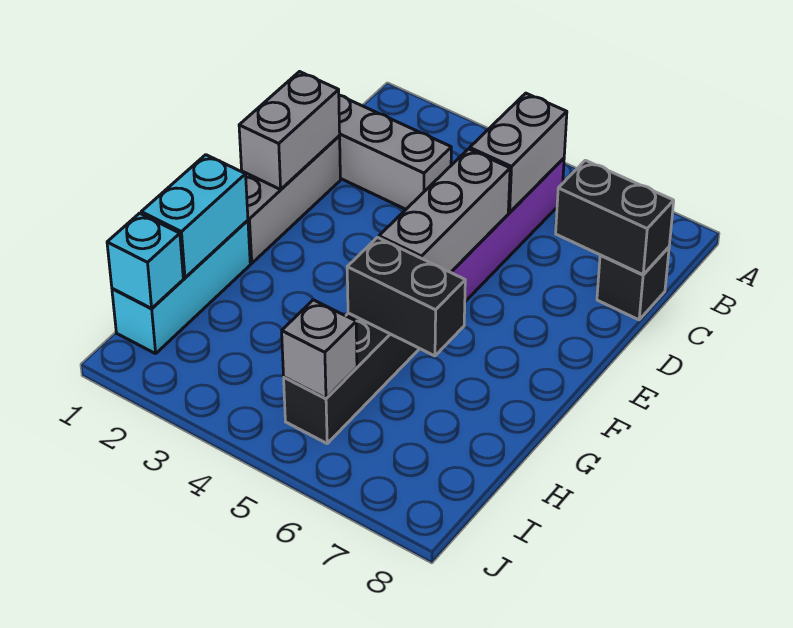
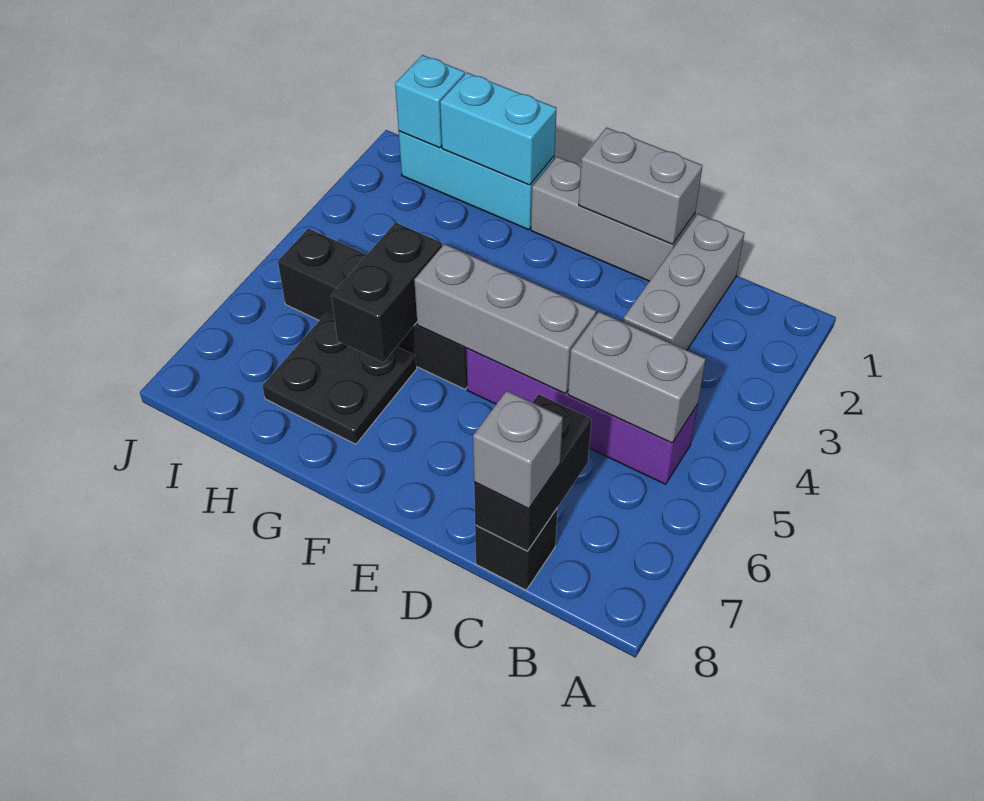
none -> black plate G6:H7 level 1
grey brick I5 level 2 -> grey brick C8 level 3

